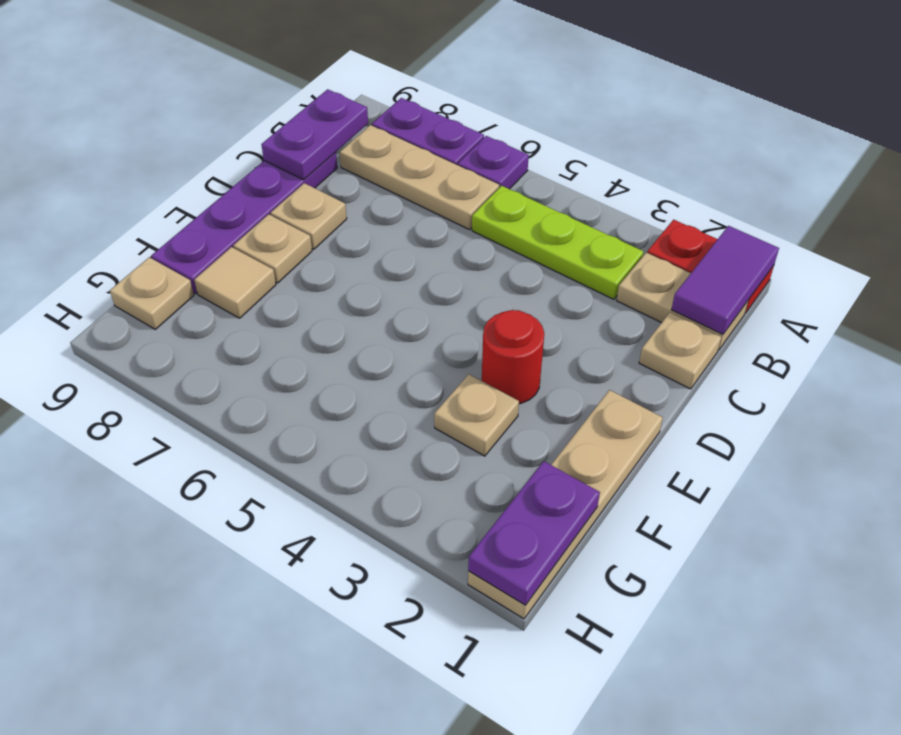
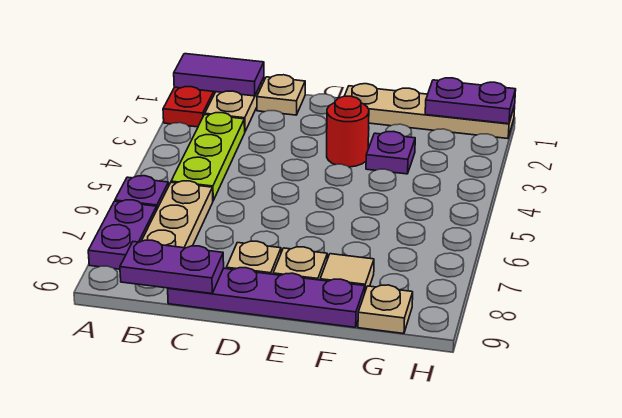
tan plate F3 level 1 -> purple plate F3 level 1

